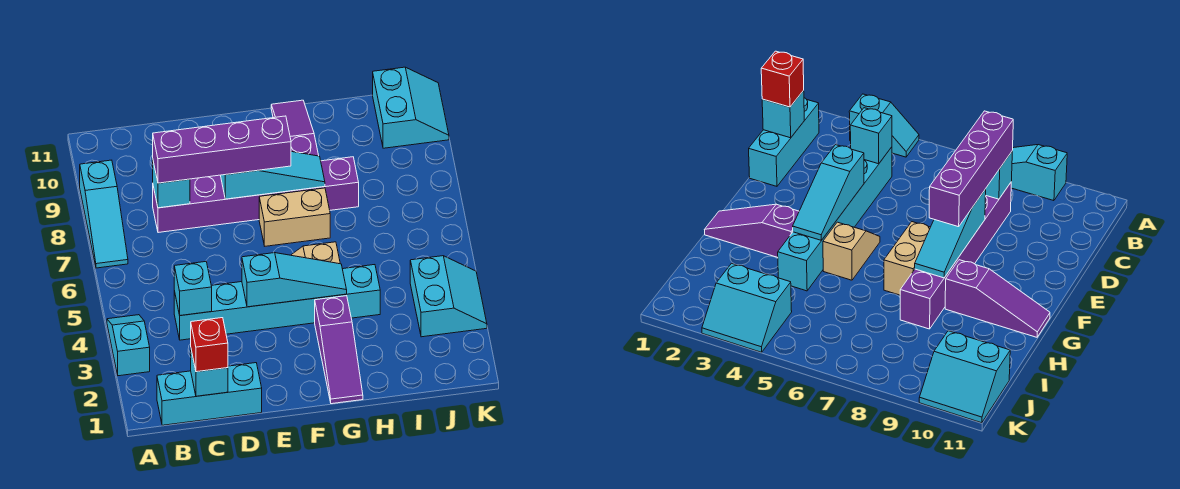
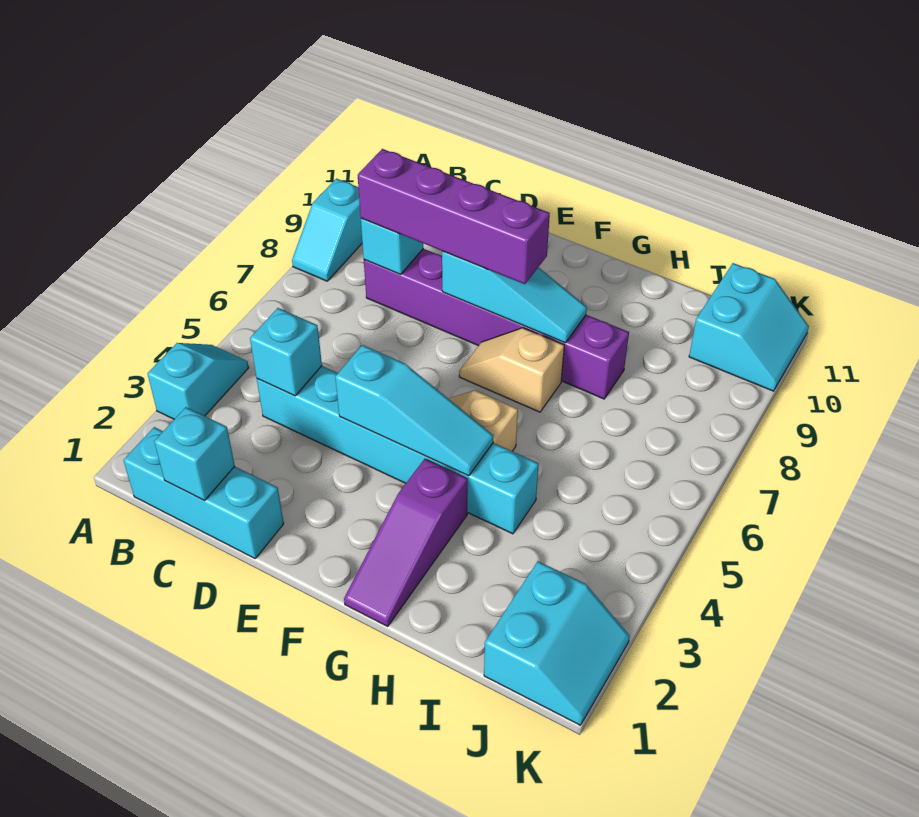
cyan slope A7:A9 level 1 top 9 -> cyan slope A8:A9 level 1 top 9
red brick C1 level 3 -> none
tan brick F7:G7 level 1 -> tan slope F7:G7 level 1 top G
purple slope G9:G11 level 1 top 9 -> none
cyan slope J3:K4 level 1 top J -> cyan slope J1:K2 level 1 top J

